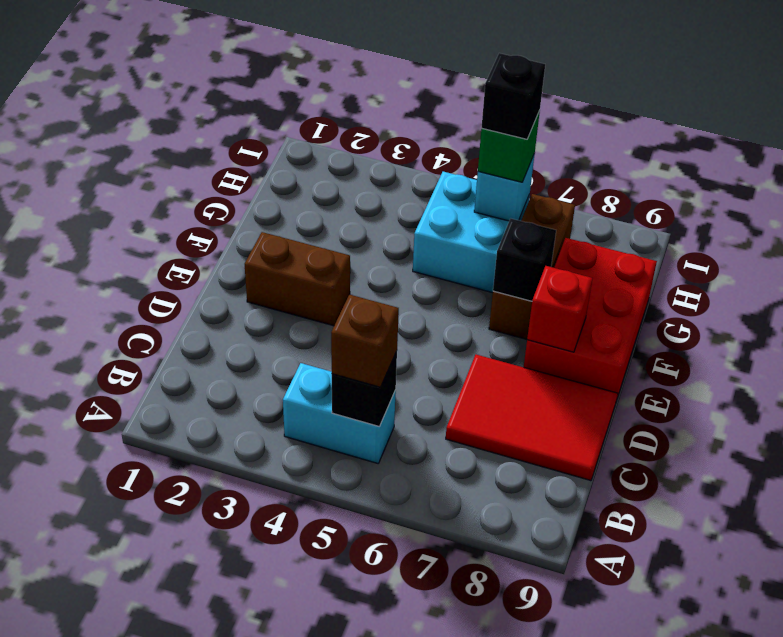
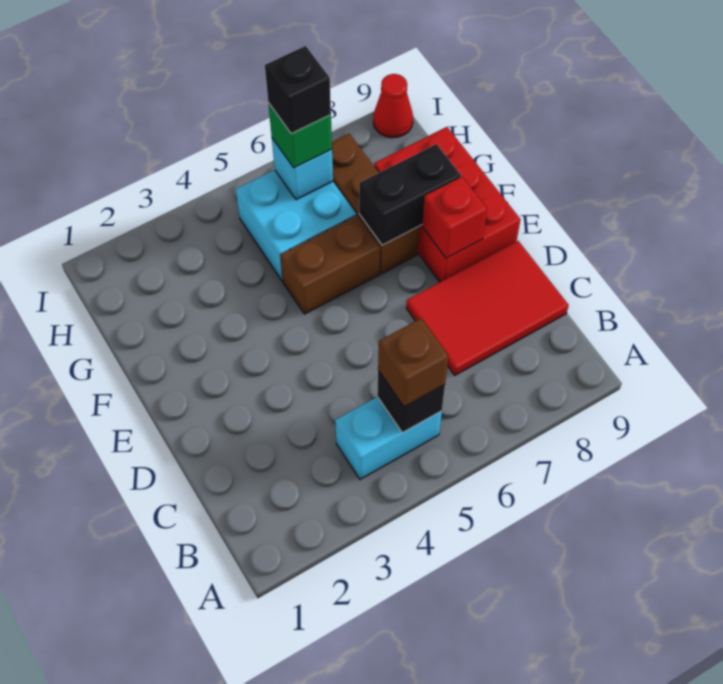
brown brick E2:E3 level 1 -> brown brick F5:F6 level 1
black brick F7 level 2 -> black brick F7:F8 level 2
none -> red cone I9 level 1

